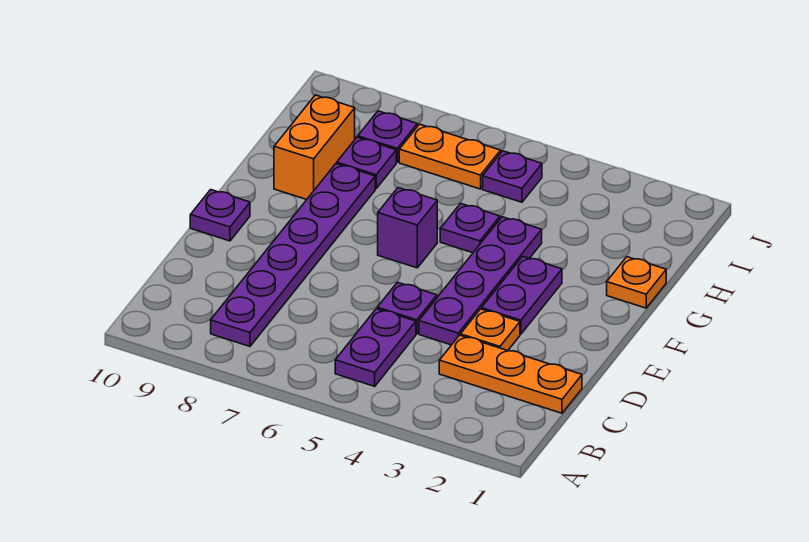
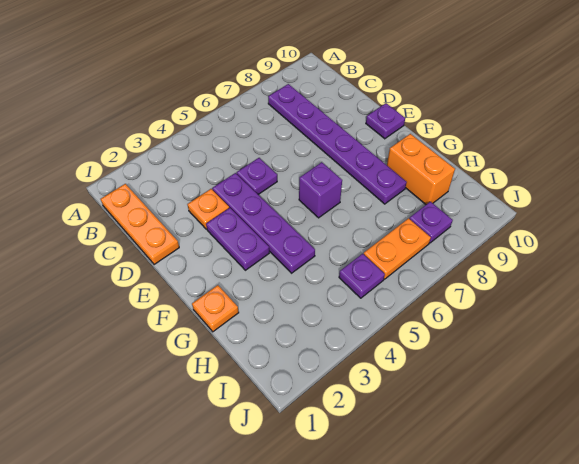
purple plate B5:C5 level 1 -> none
orange plate C1:C3 level 1 -> orange plate B1:D1 level 1
purple plate G5 level 1 -> none
purple plate H8 level 1 -> none

